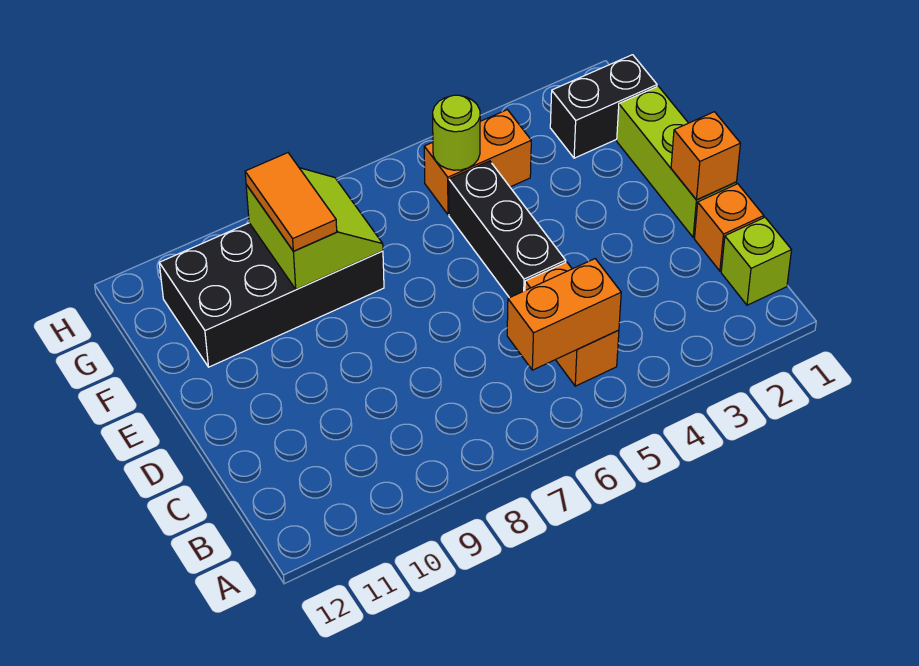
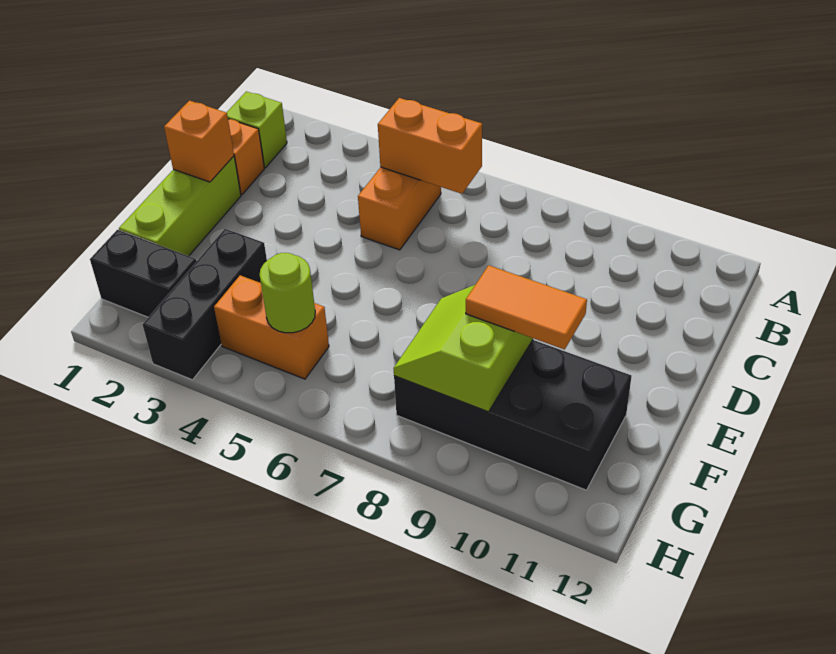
black brick D5:F5 level 1 -> black brick F3:H3 level 1
orange tile F9:G9 level 3 -> orange tile F9:F10 level 3

